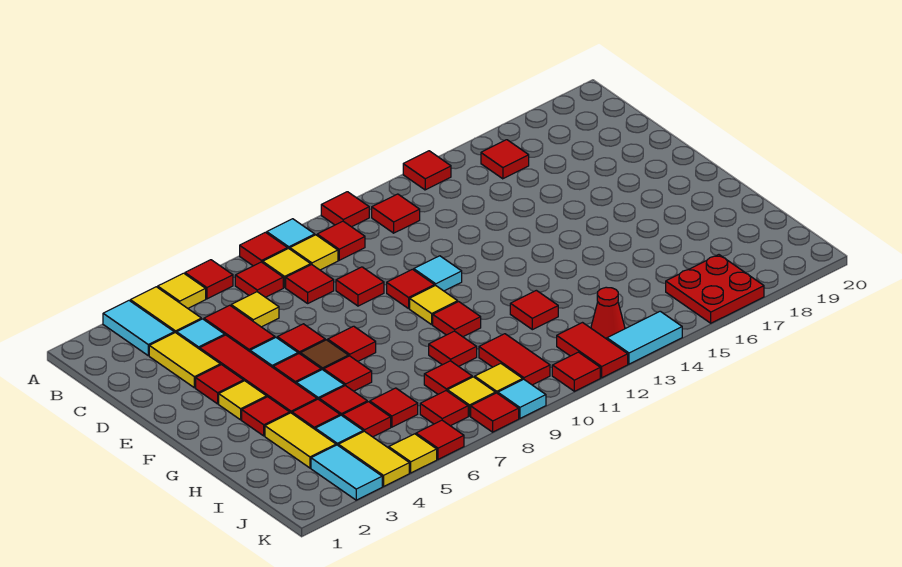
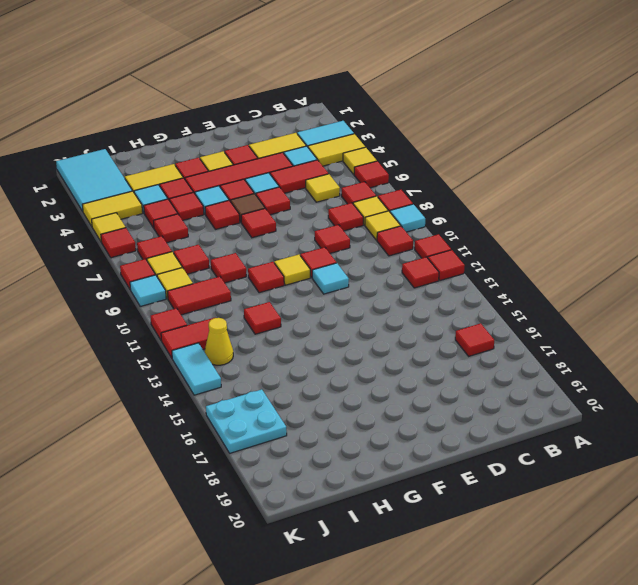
red tile A14 level 1 -> red tile A12 level 1
cyan tile J3:K3 level 1 -> cyan tile J1:K3 level 1
red cone J13 level 1 -> yellow cone J13 level 1
red plate J16:K17 level 1 -> cyan plate J16:K17 level 1

